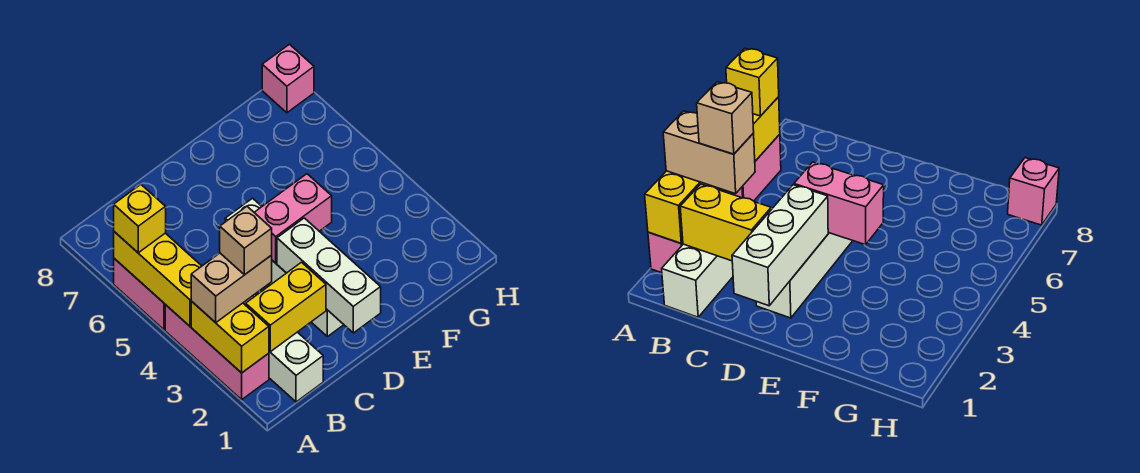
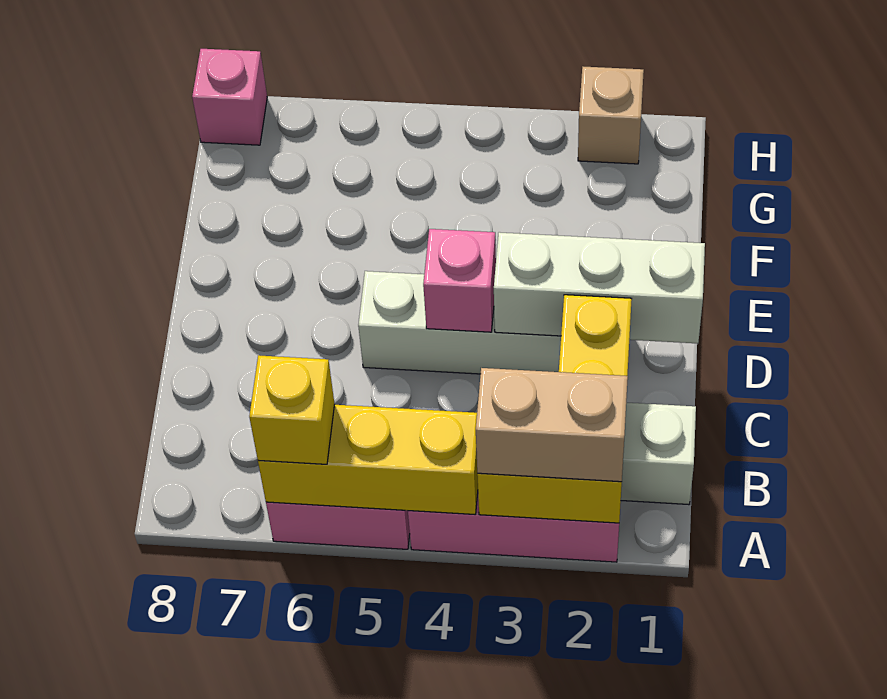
tan brick A3:B3 level 3 -> tan brick A2:A3 level 3
tan brick B3 level 4 -> tan brick H2 level 1
pink brick D4:E4 level 2 -> pink brick D4 level 2

